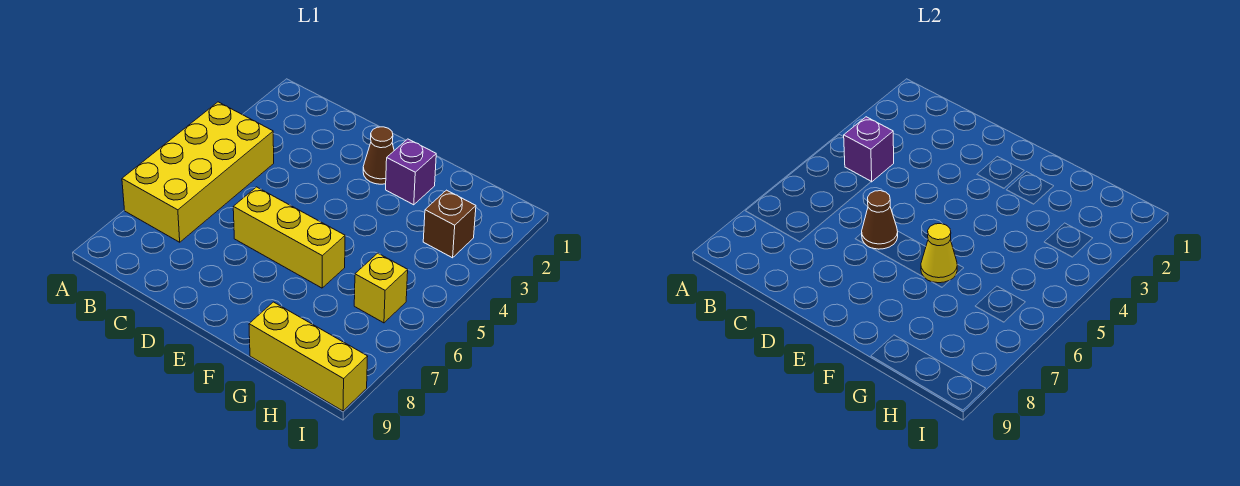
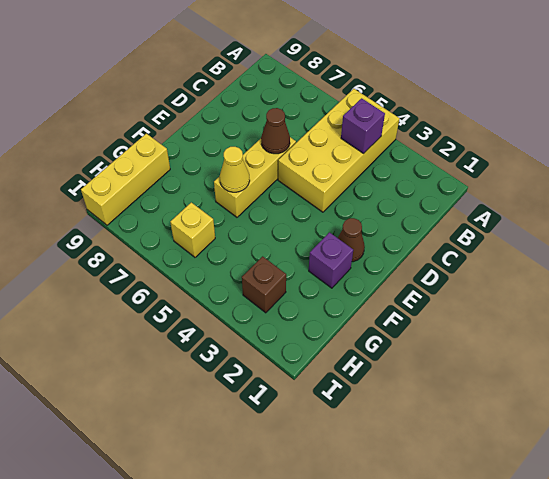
yellow brick A4:B7 level 1 -> yellow brick A4:D5 level 1

